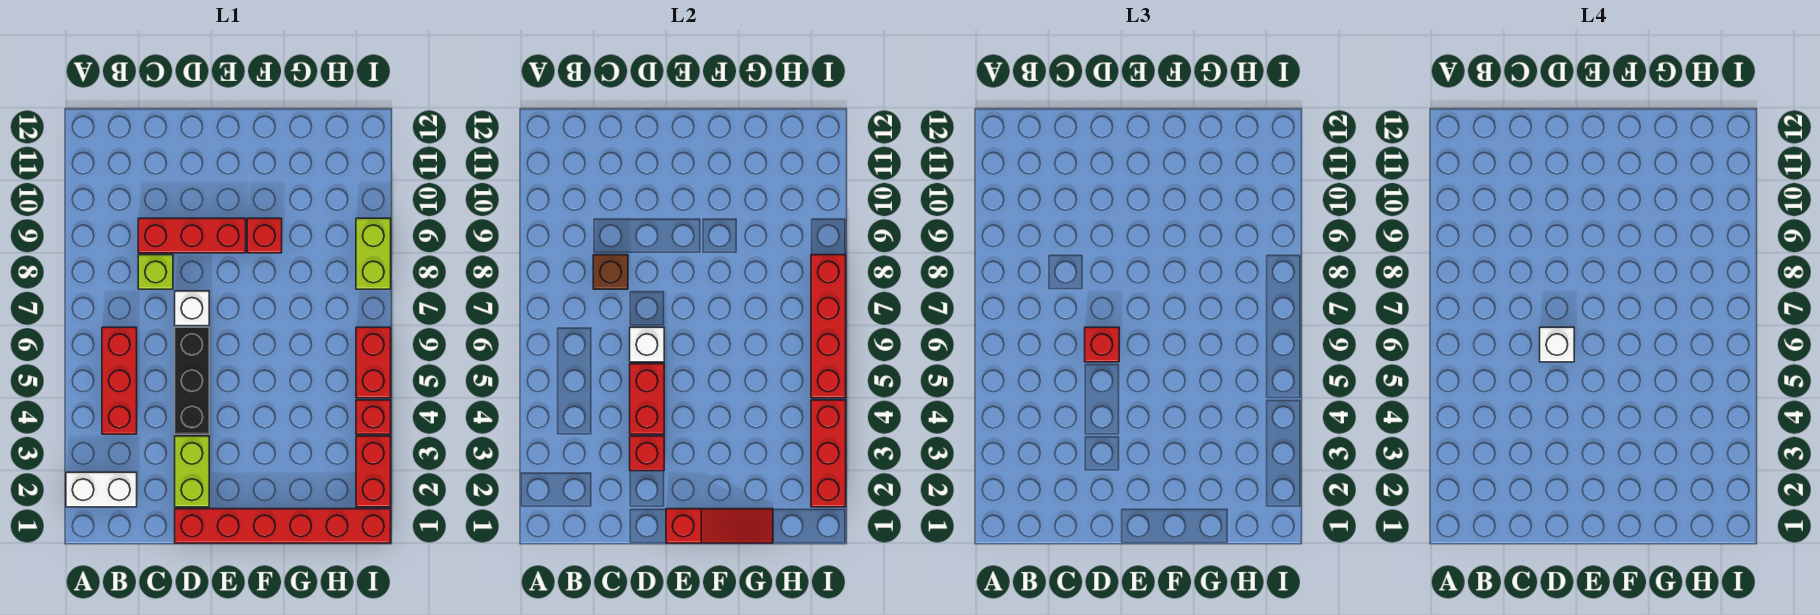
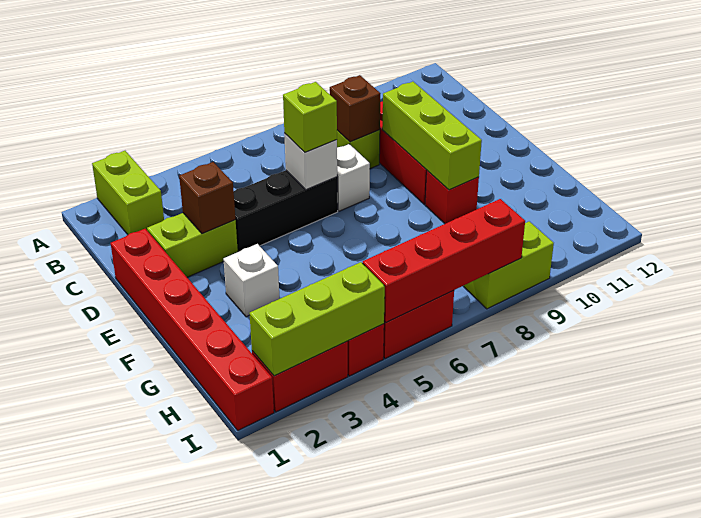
white brick A2:B2 level 1 -> lime brick A2:B2 level 1
red brick B4:B6 level 1 -> none
red brick D3 level 2 -> brown brick D3 level 2
red brick D4:D5 level 2 -> none
red brick D6 level 3 -> lime brick D6 level 3
white brick D6 level 4 -> white brick F3 level 1
none -> lime brick D9:F9 level 2
red slope E1:G1 level 2 top E -> none
red brick I2:I4 level 2 -> lime brick I2:I4 level 2

